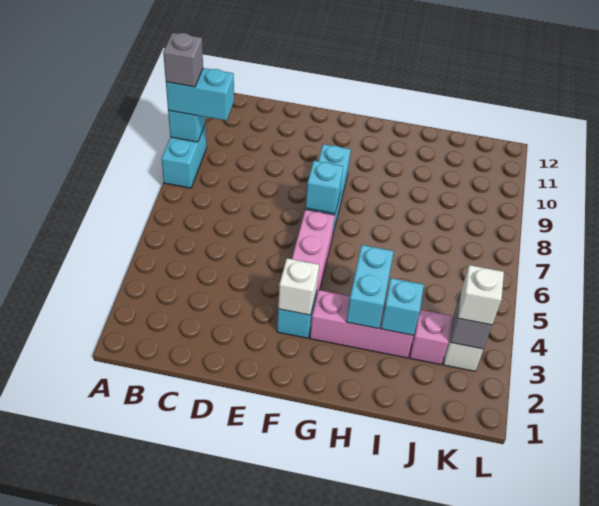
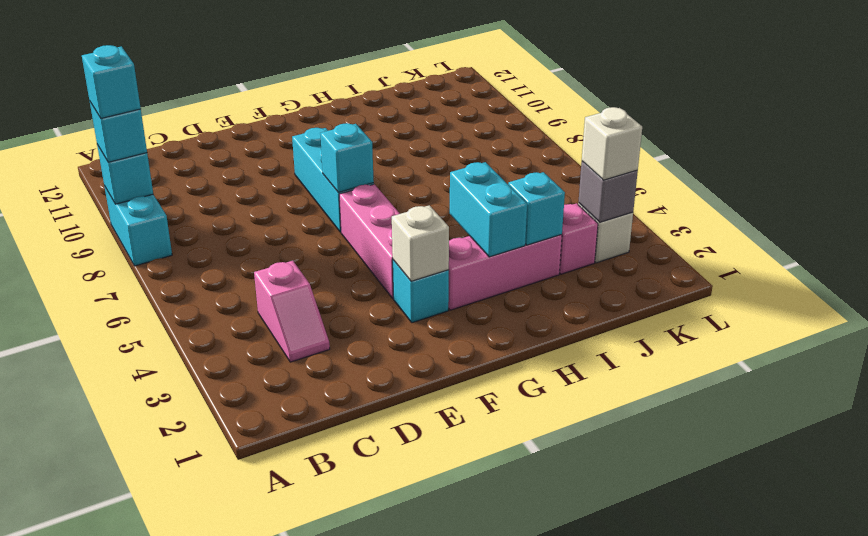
cyan brick A9:B9 level 3 -> cyan brick A9 level 3
grey brick A9 level 4 -> cyan brick A9 level 4
none -> pink slope C3:C4 level 1 top 4

